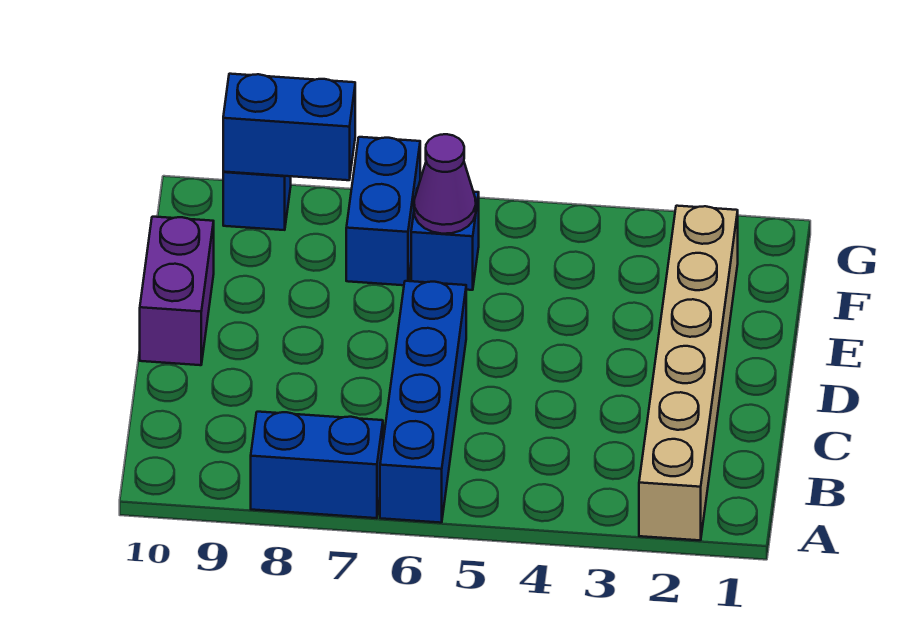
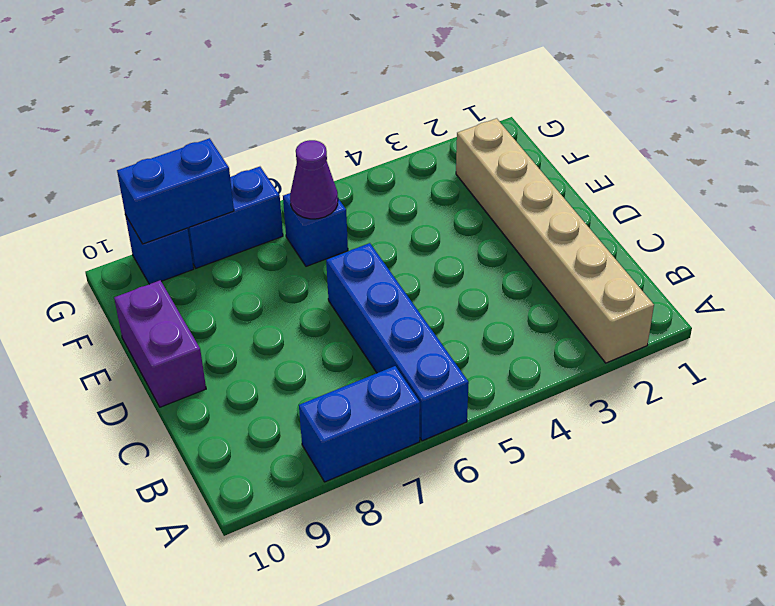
blue brick F7:G7 level 1 -> blue brick G7:G8 level 1

